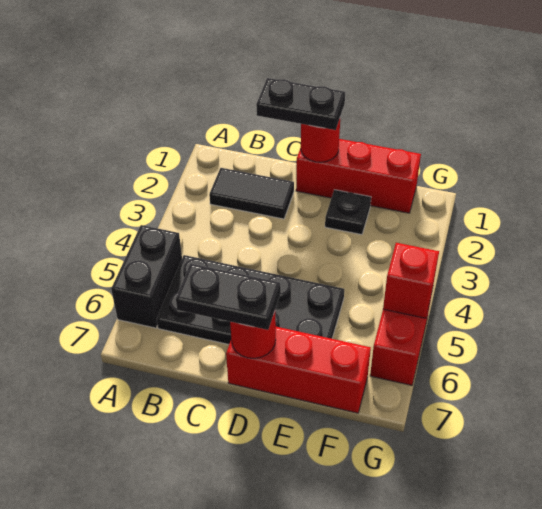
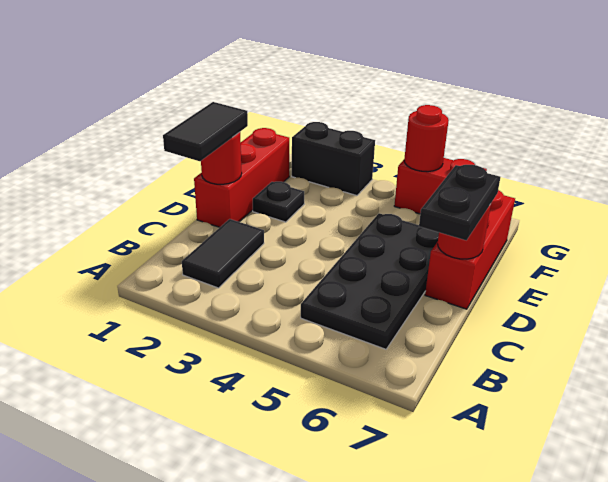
black brick A5:A6 level 1 -> black brick G2:G3 level 1
black plate C1:D1 level 3 -> black tile C1:D1 level 3
red brick G5 level 2 -> red round brick G5 level 2

